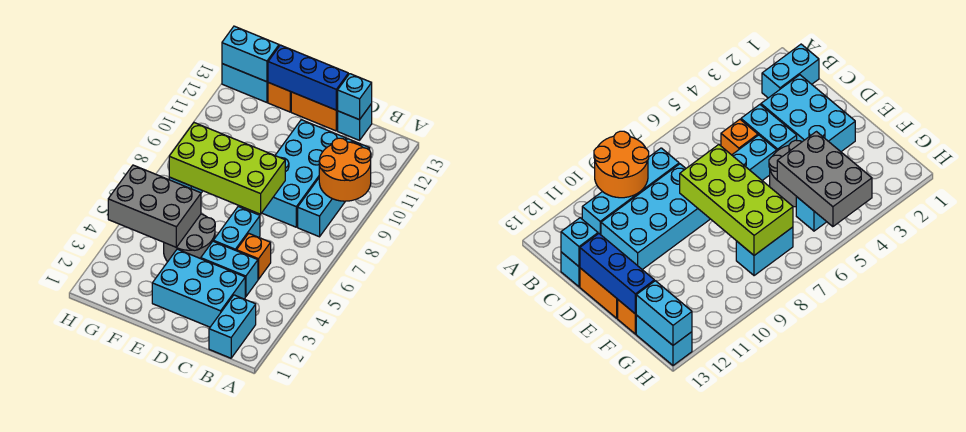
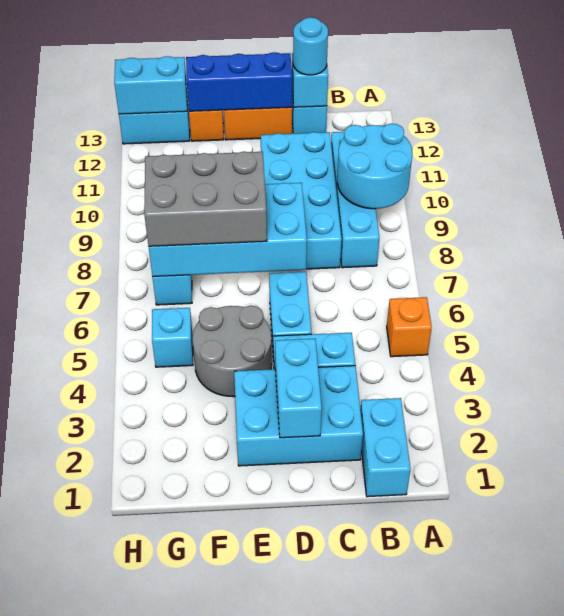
orange round brick A9:B10 level 2 -> cyan round brick A9:B10 level 2
orange brick C5 level 1 -> orange brick A5 level 1
none -> cyan round brick C13 level 3
none -> cyan brick D2:D3 level 2
lime brick D7:G8 level 2 -> cyan brick D7:G8 level 2
grey brick F4:H5 level 2 -> grey brick E7:G8 level 3

